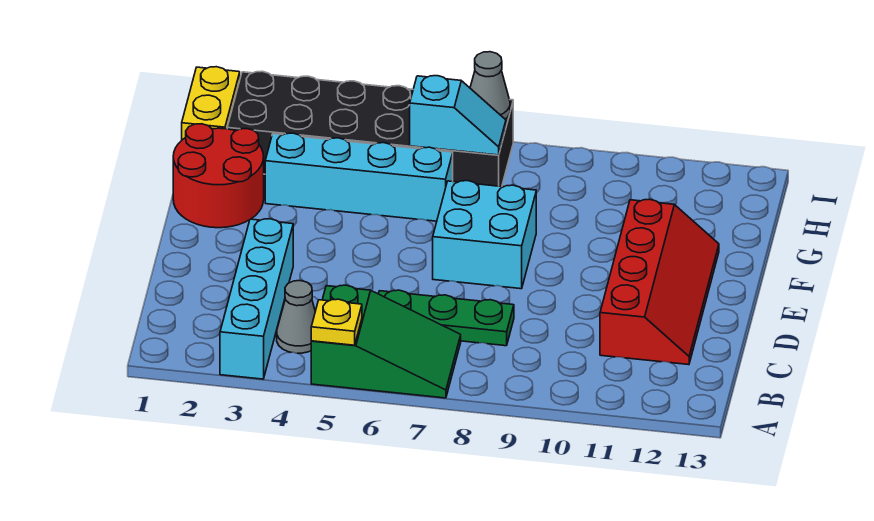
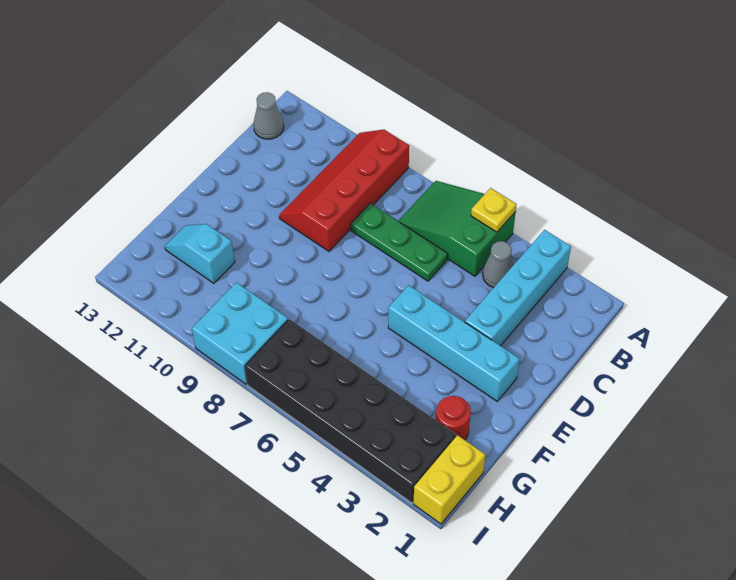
red slope C11:F12 level 1 top 11 -> red slope A9:D10 level 1 top 9
cyan brick E7:F8 level 1 -> cyan brick H8:I9 level 1
red round brick F1:G2 level 1 -> red round brick G2 level 1
cyan brick G3:G6 level 1 -> cyan brick E2:E5 level 1
cyan slope H6:H7 level 2 top 6 -> cyan slope G11:G12 level 1 top 11
grey cone I7 level 2 -> grey cone B13 level 1

